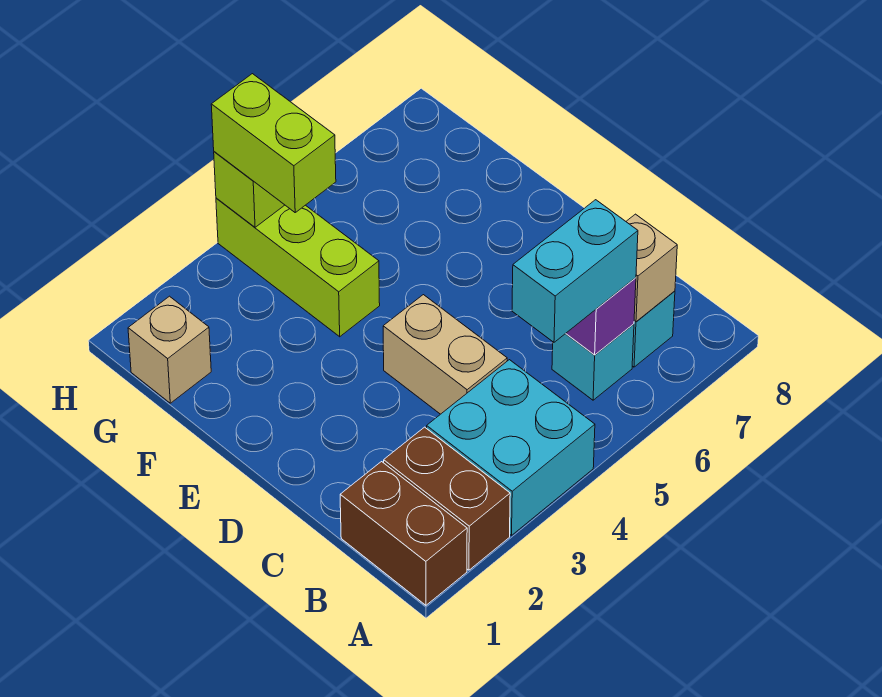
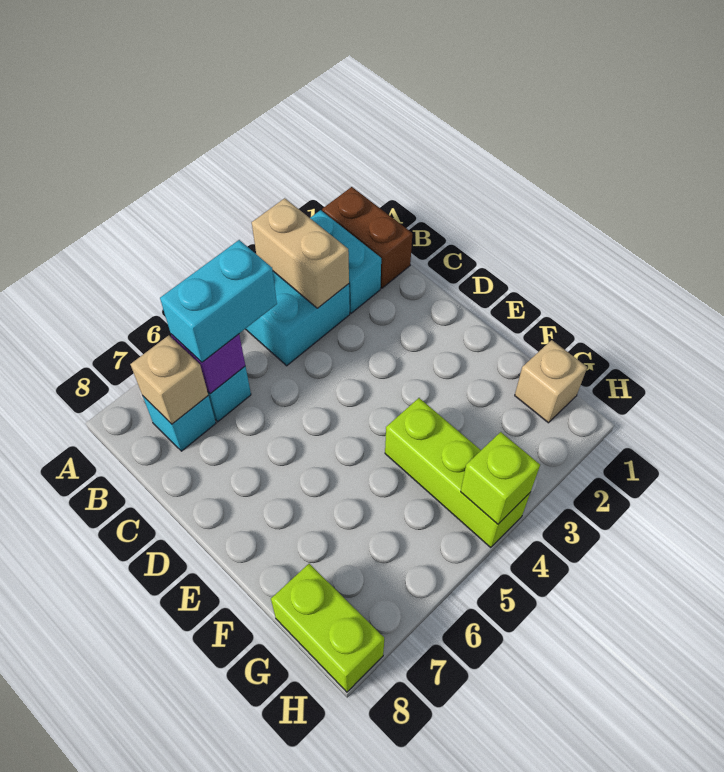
brown brick A2:B2 level 1 -> cyan brick A2:B2 level 1
tan brick C4:D4 level 1 -> tan brick A3:B3 level 2
lime brick G4:H4 level 3 -> lime brick G8:H8 level 1

